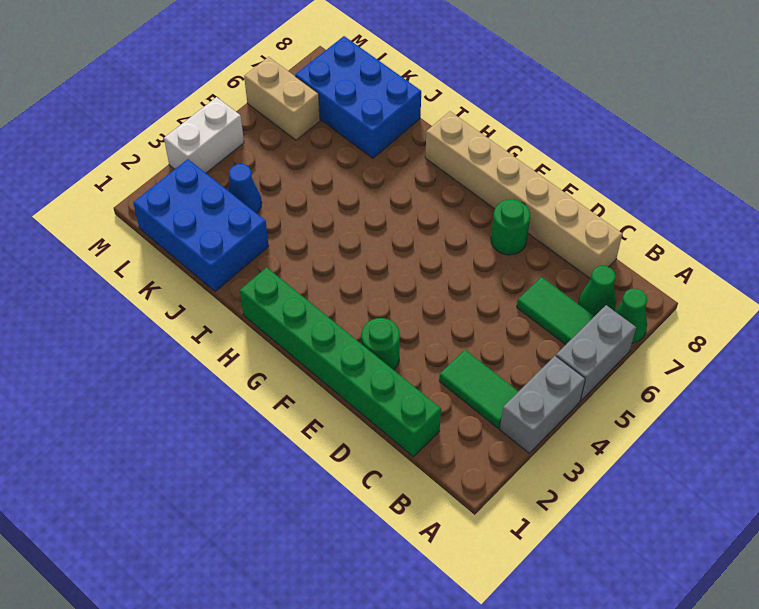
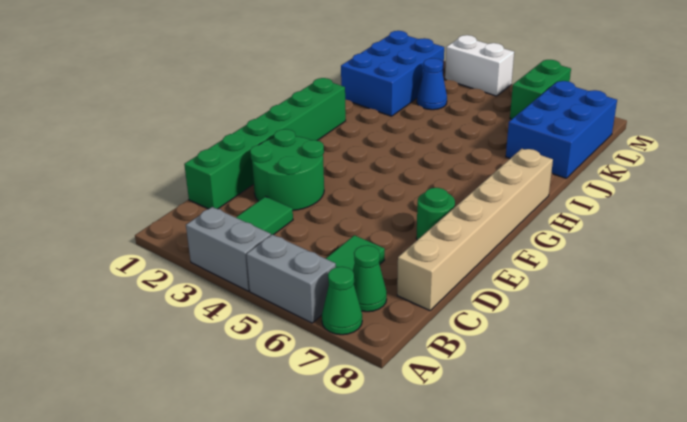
green round brick E2 level 1 -> green round brick D2:E3 level 1
tan brick L6:M6 level 1 -> green brick L6:M6 level 1

